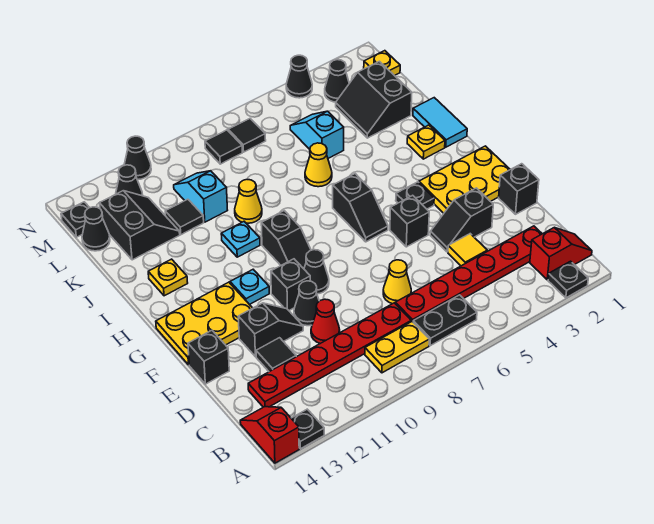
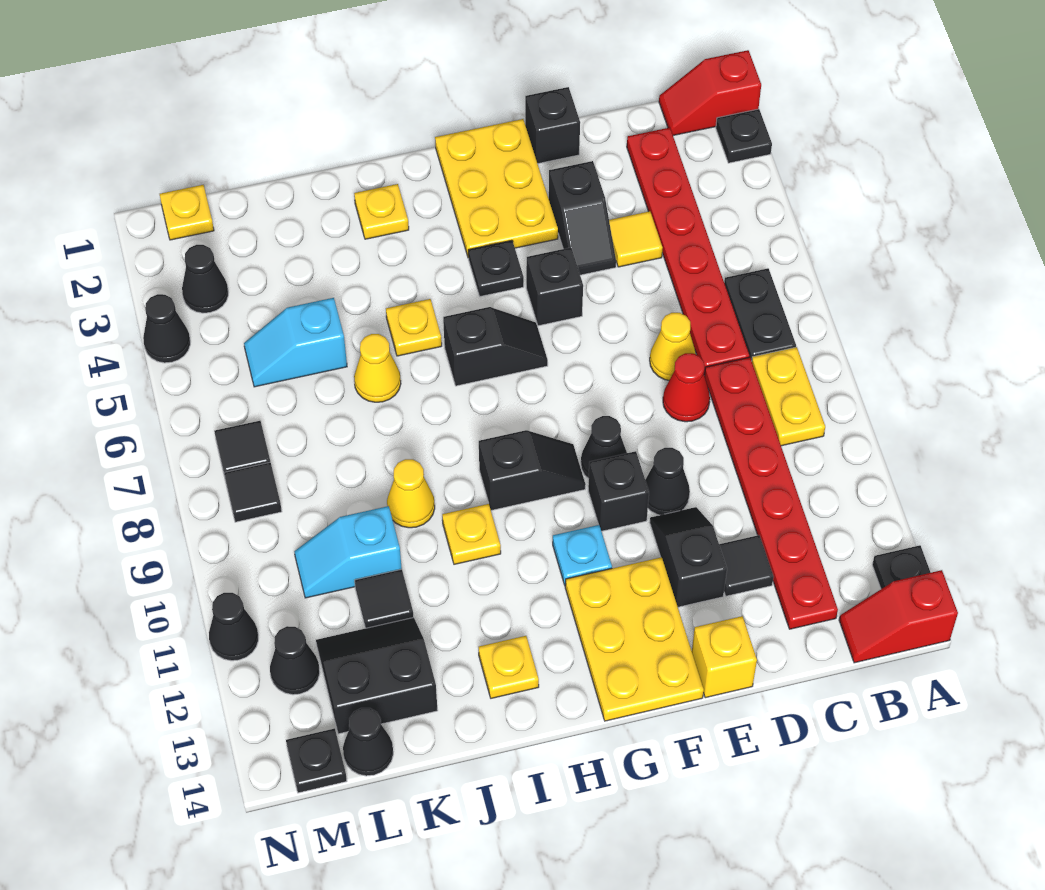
red slope B1:B2 level 1 top 2 -> red slope A1:B1 level 1 top A
red cone D10 level 1 -> red cone D8 level 1
black brick E14 level 1 -> yellow brick E14 level 1
cyan tile I1:J1 level 1 -> none
none -> yellow plate I5 level 1
cyan plate I10 level 1 -> yellow plate I10 level 1
black slope K2:L3 level 1 top 2 -> none

